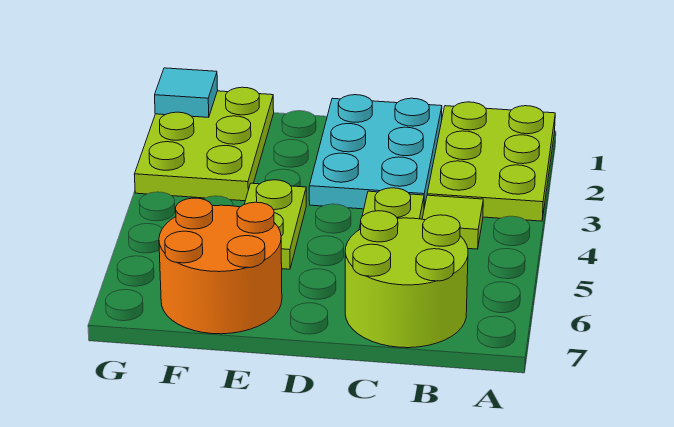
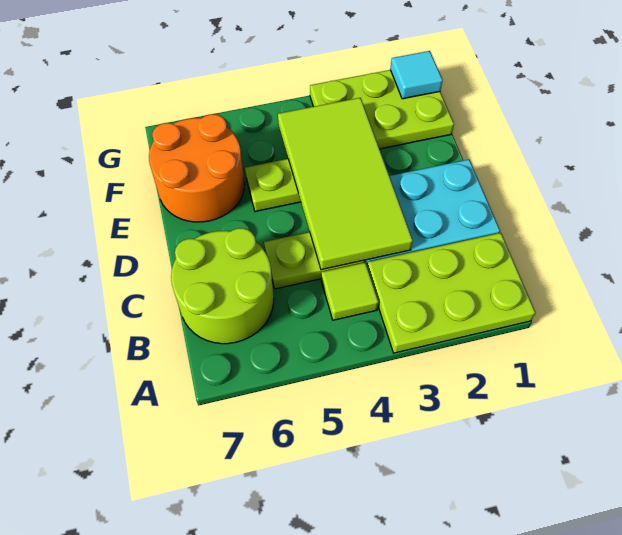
none -> lime tile C3:F4 level 2

